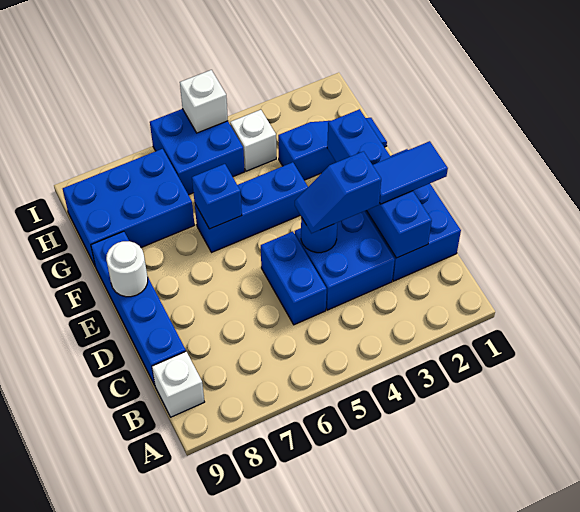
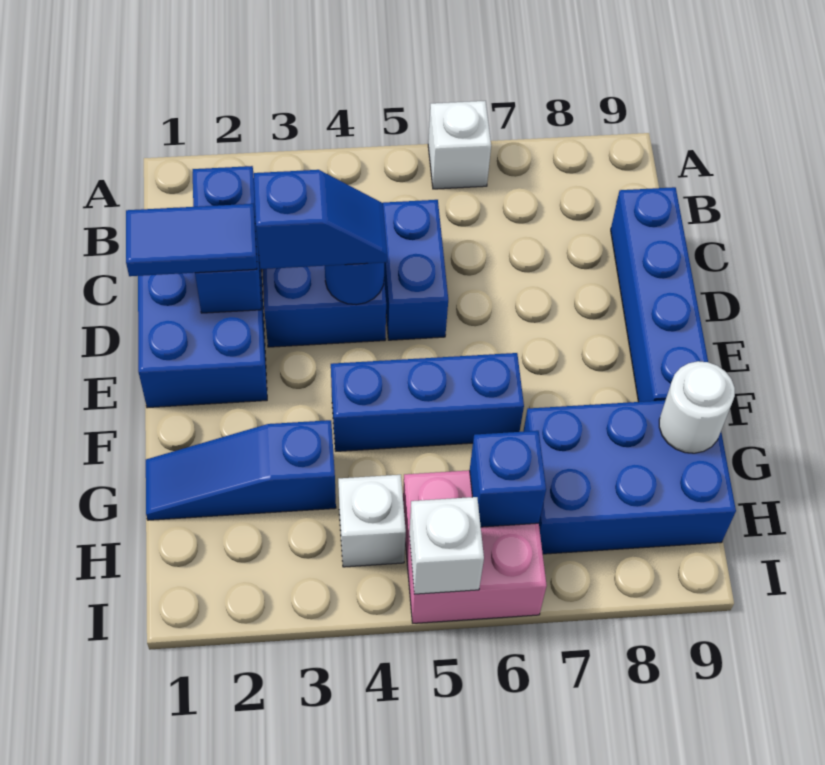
white brick B9 level 1 -> white brick A6 level 1
blue brick C2:F2 level 2 -> blue brick C2:D2 level 2
white round brick E9 level 2 -> white round brick G9 level 2
blue brick F6 level 2 -> blue brick H6 level 2
blue brick H5:I6 level 1 -> pink brick H5:I6 level 1

